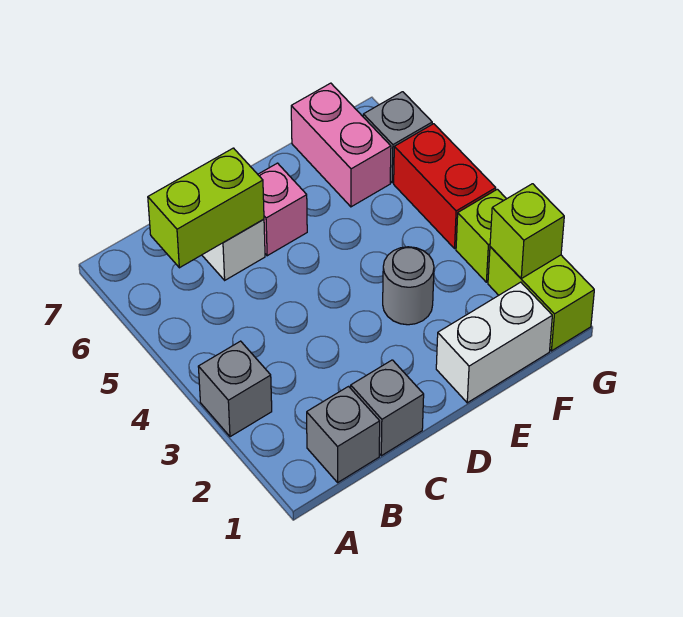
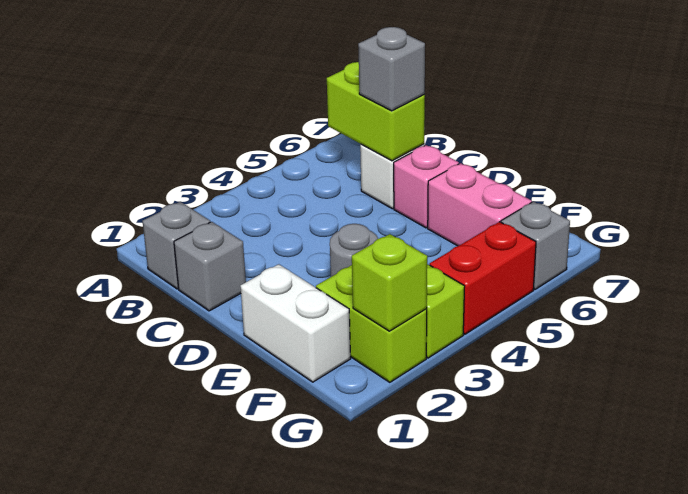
grey brick A3 level 1 -> grey brick C6 level 3
pink brick F6:F7 level 1 -> pink brick E6:F6 level 1
lime brick G1:G2 level 1 -> lime brick F2:G2 level 1

